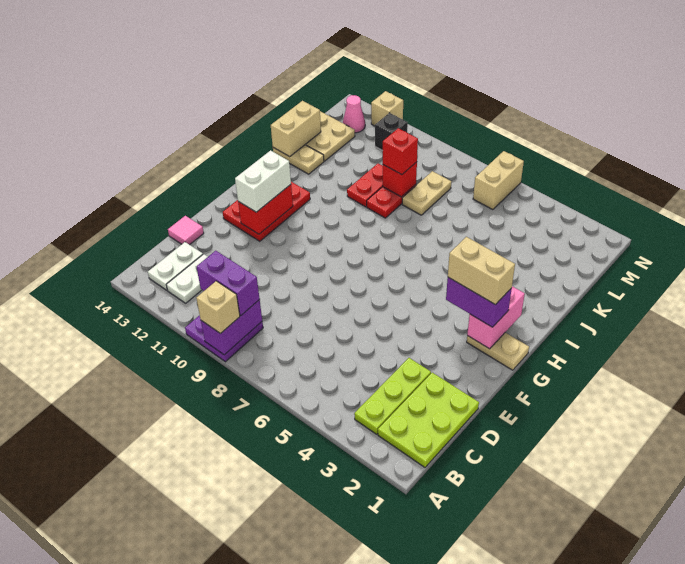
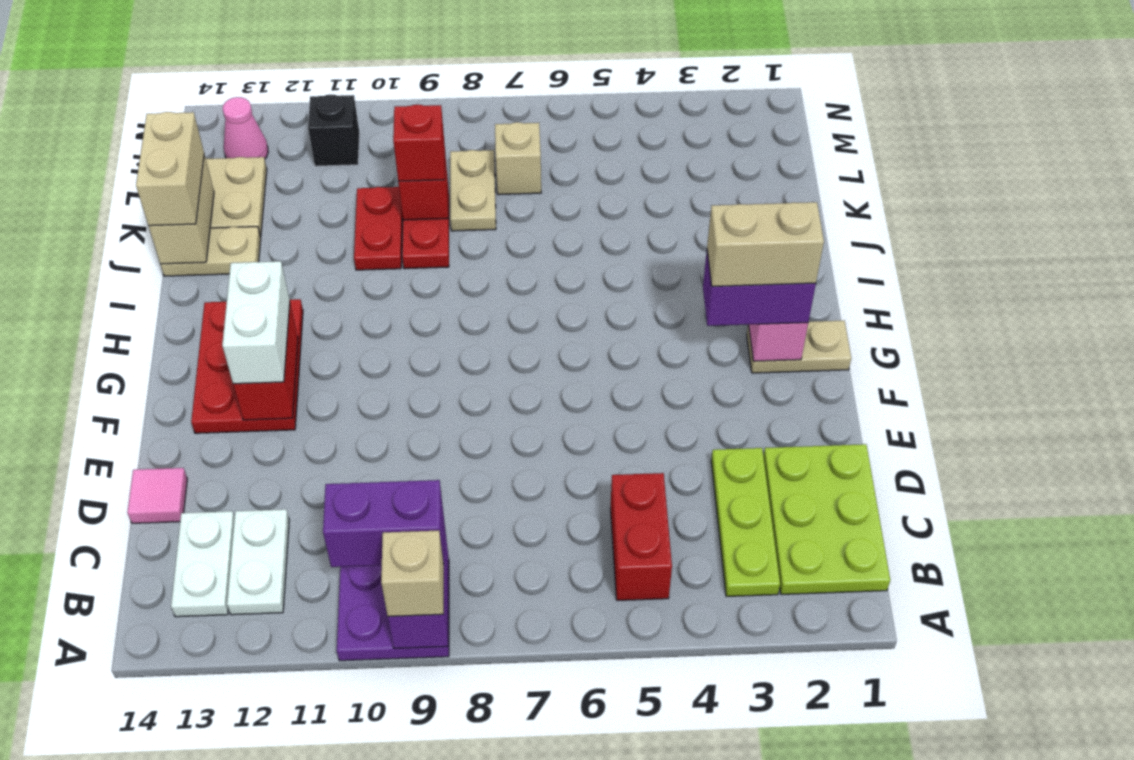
none -> red brick B5:C5 level 1
tan brick M6:N6 level 1 -> tan brick J14:K14 level 3
tan brick N12 level 1 -> tan brick L7 level 1

